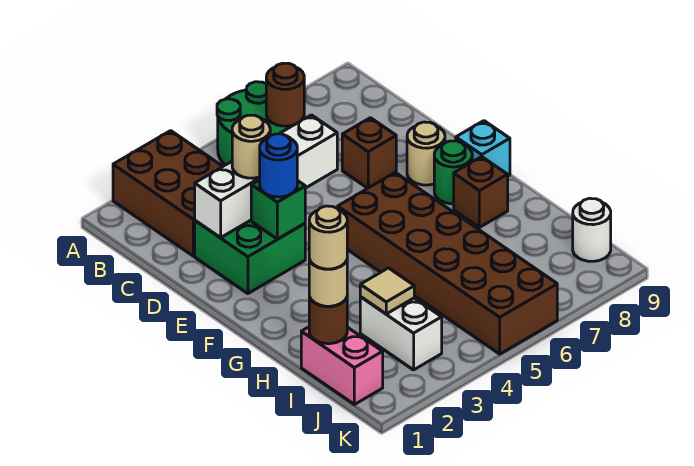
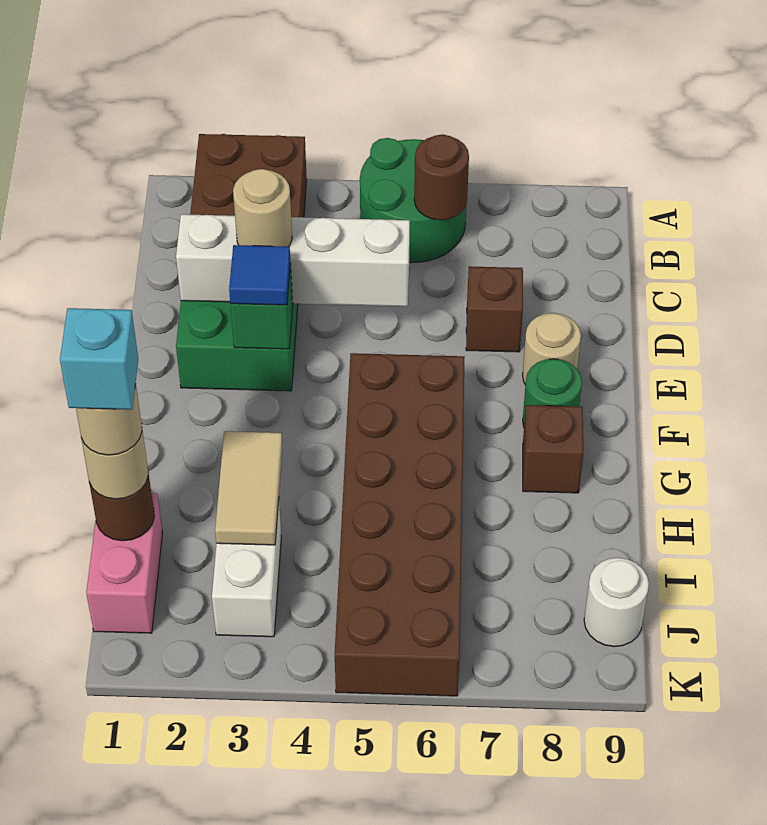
blue round brick E3 level 3 -> blue tile E3 level 3
cyan brick F9 level 1 -> cyan brick I1 level 5
tan tile I3 level 2 -> tan tile H3:I3 level 2

